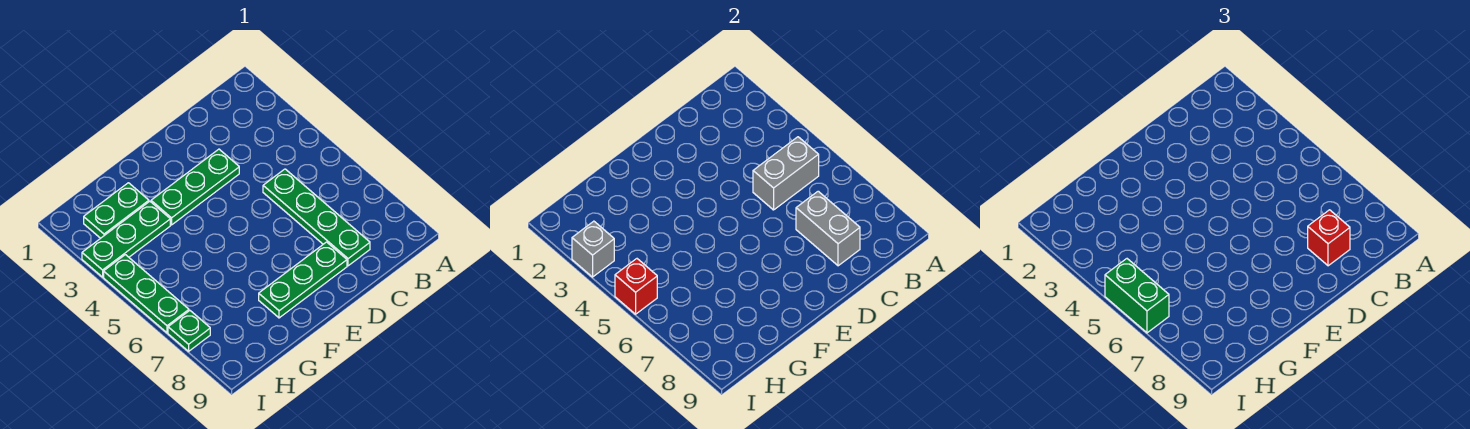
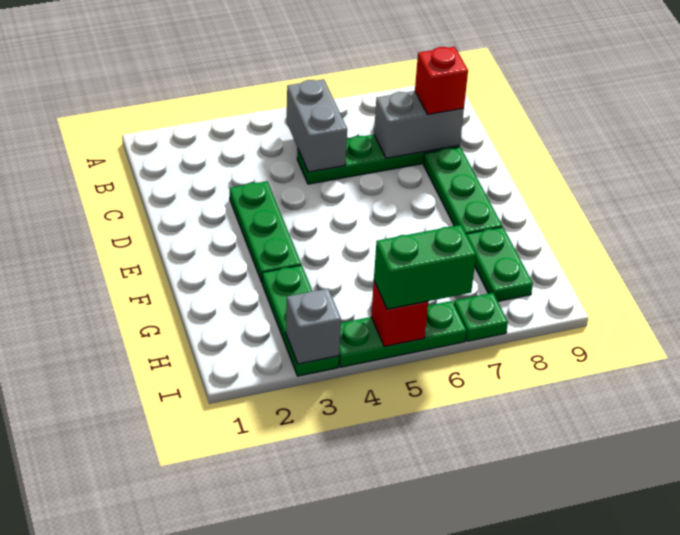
green plate G2:H2 level 1 -> green plate G8:H8 level 1

